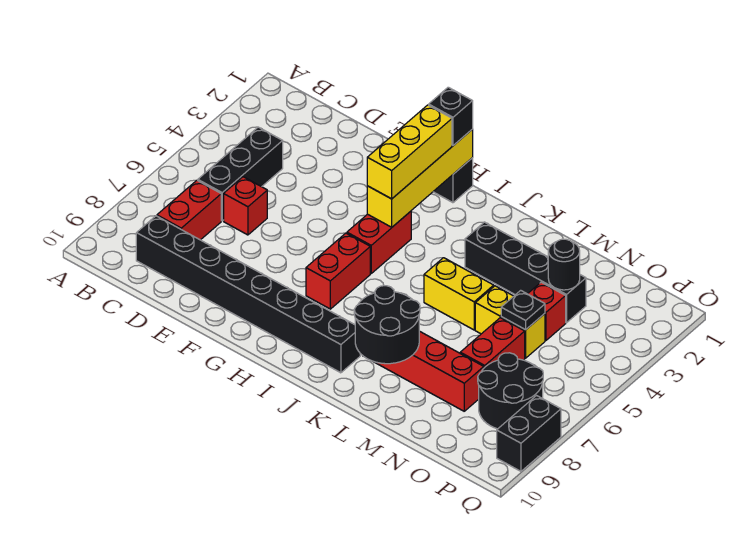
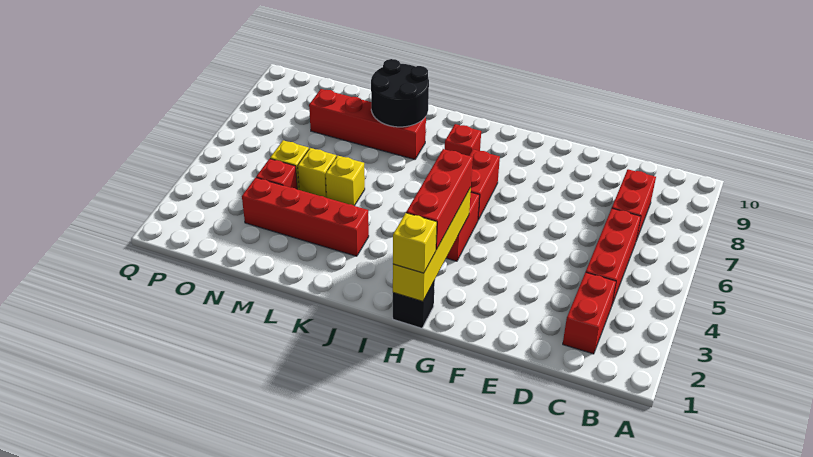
black brick C4:C6 level 1 -> red brick C4:C6 level 1
black brick C9:J9 level 1 -> none
red brick D6 level 1 -> red brick I8 level 1
black brick H1 level 3 -> yellow brick H1 level 3
yellow brick H2:H4 level 3 -> red brick H2:H4 level 3
black brick K3:N3 level 1 -> red brick K3:N3 level 1
yellow brick K5:L5 level 1 -> yellow brick L5 level 1
black round brick N3 level 2 -> none
black plate N5 level 2 -> none
red brick N6:N7 level 1 -> red brick C2:C3 level 1
black round brick O7:P8 level 1 -> none
black brick Q8:Q9 level 1 -> none

